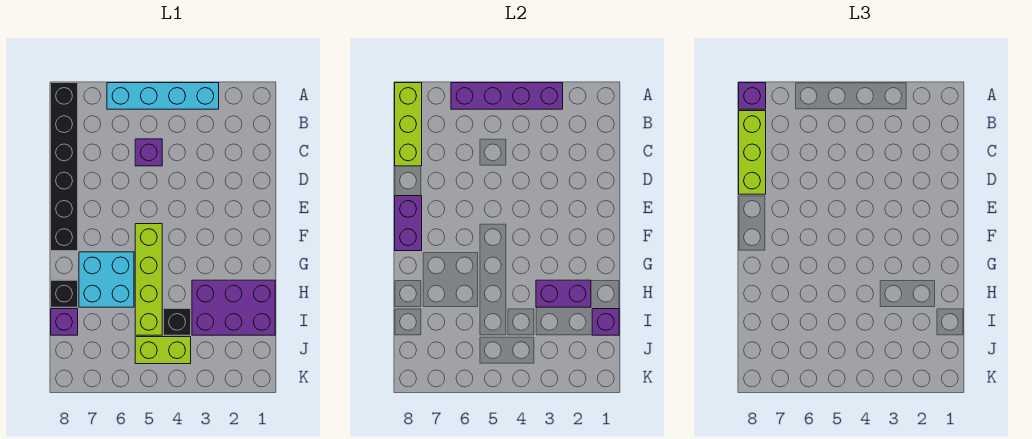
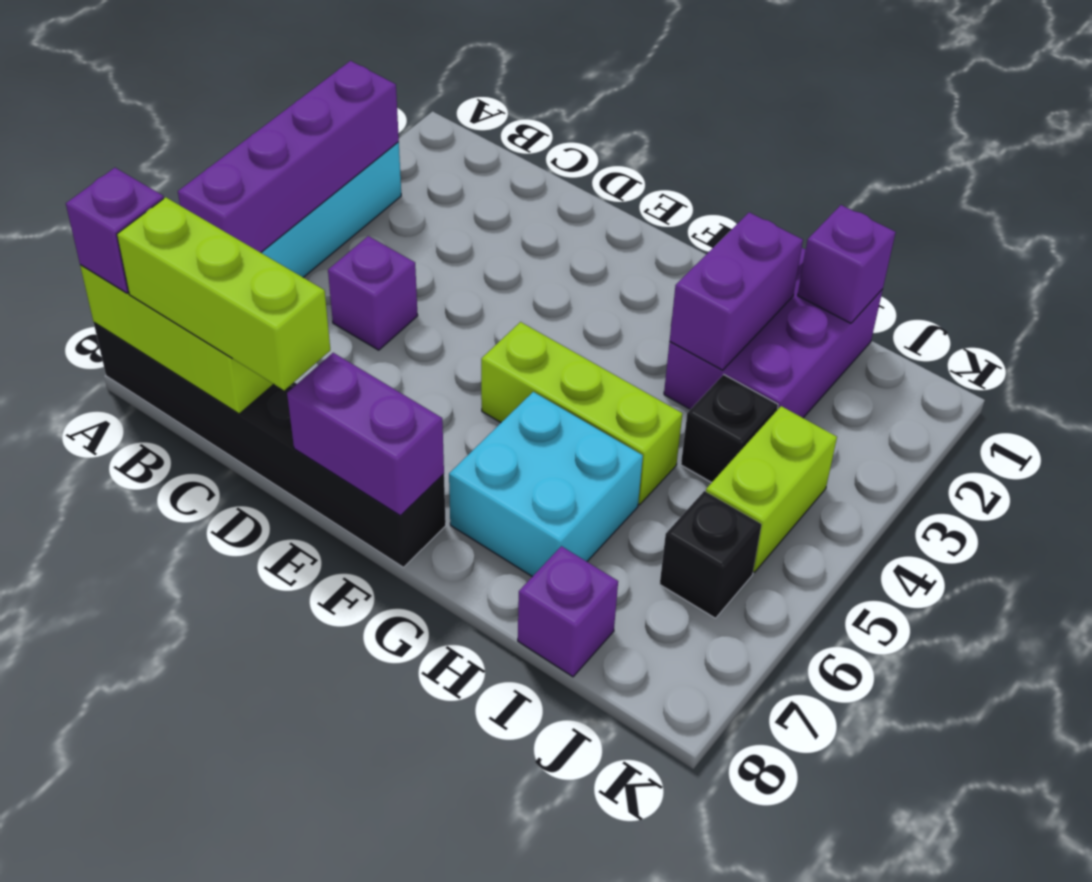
lime brick F5:I5 level 1 -> lime brick F5:H5 level 1
black brick H8 level 1 -> black brick J6 level 1

